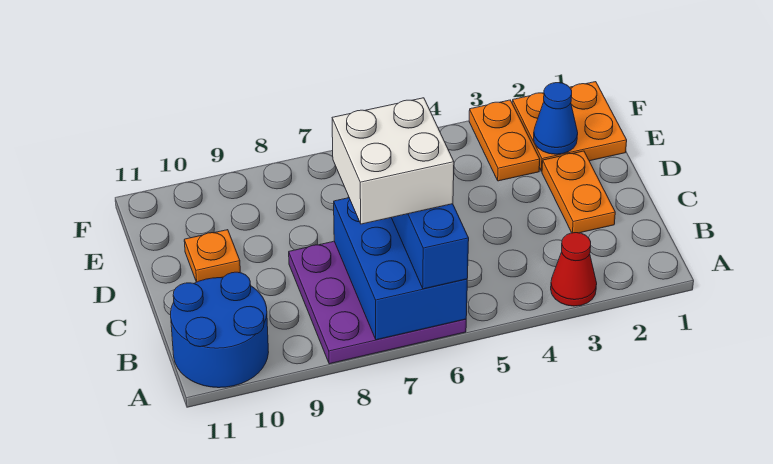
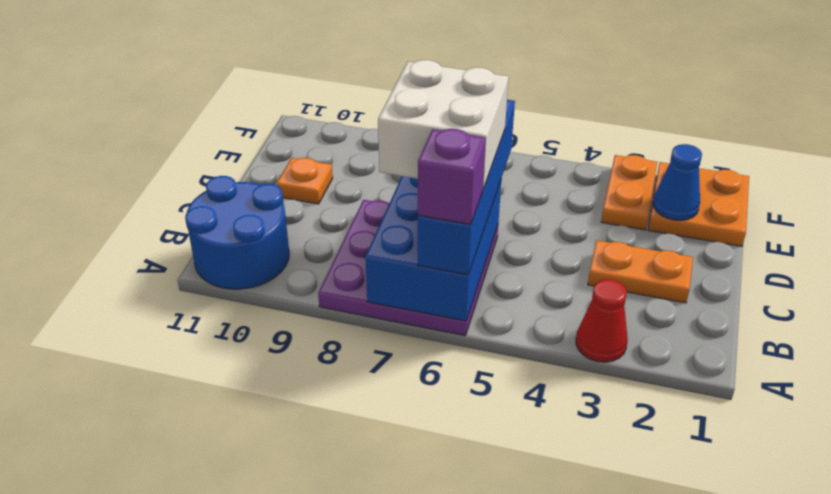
none -> purple brick A6 level 4
orange plate C2:D2 level 1 -> orange plate C2:C3 level 1

